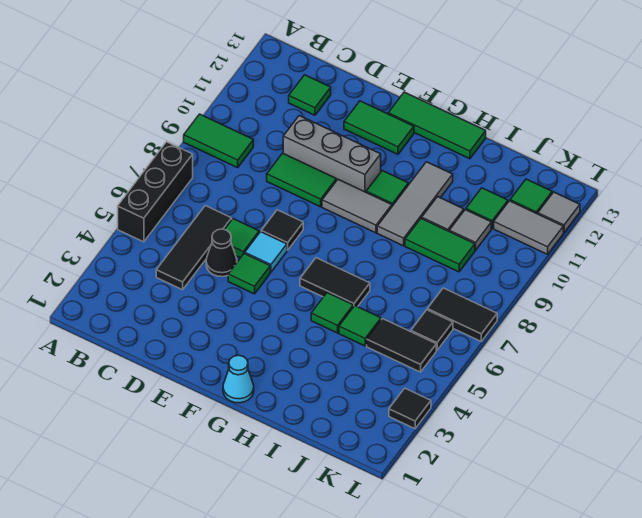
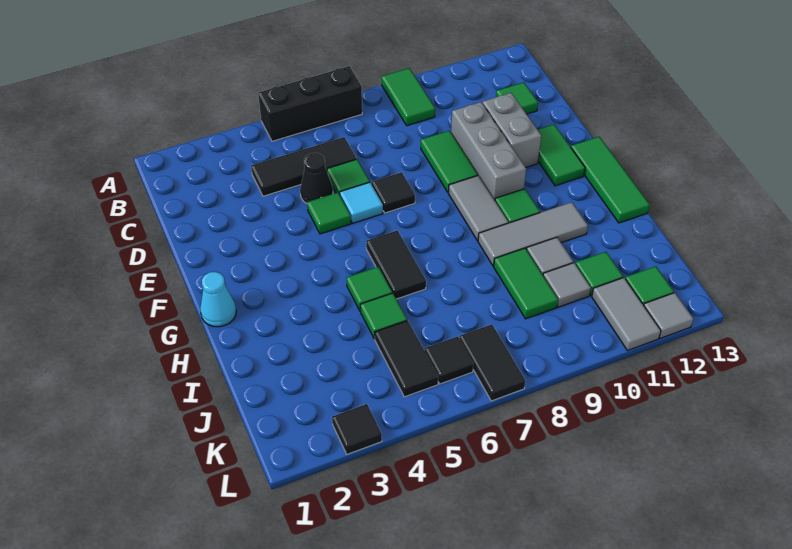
none -> grey brick D11:E11 level 1

